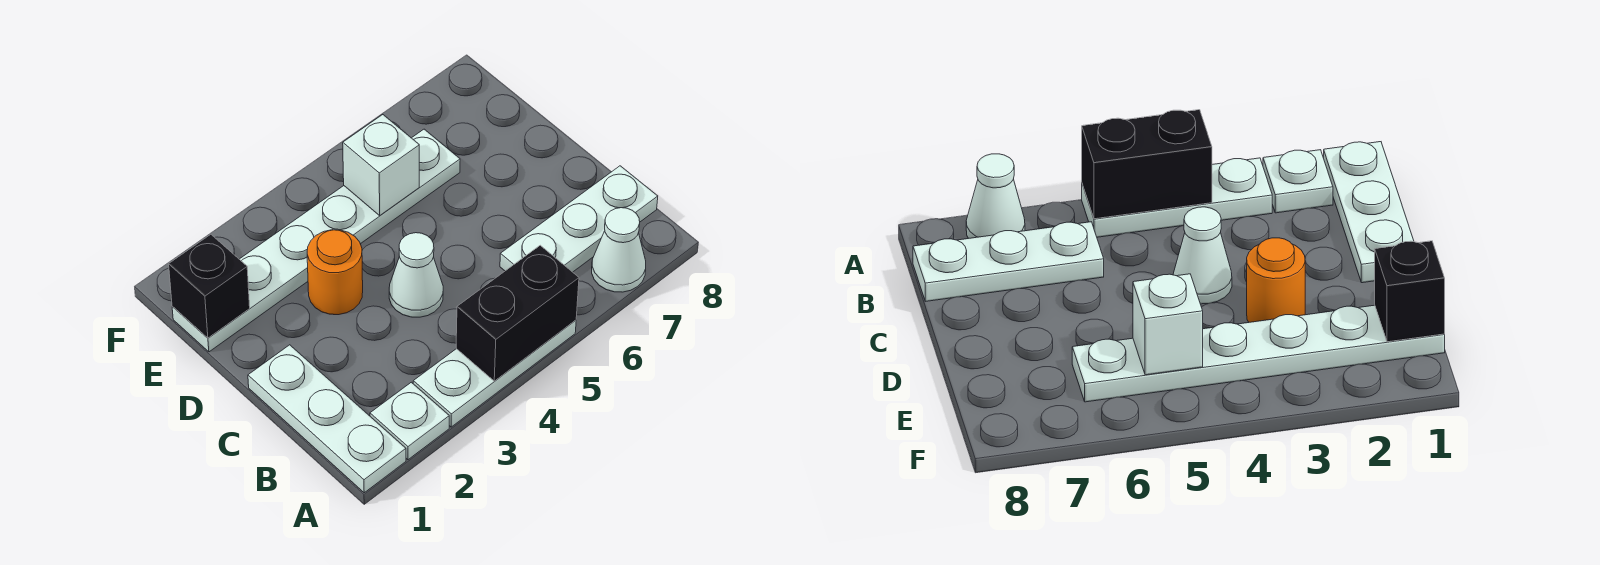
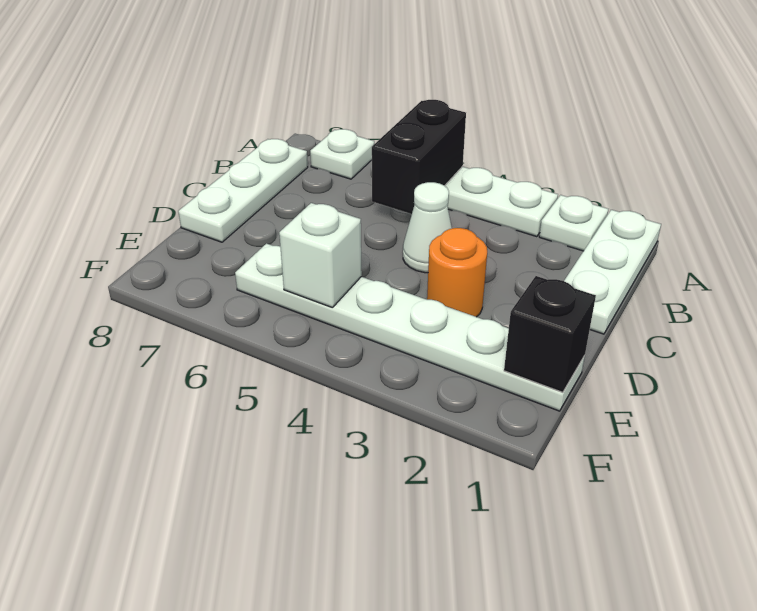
black brick A4:A5 level 2 -> black brick A5:B5 level 2
white cone A7 level 1 -> white plate A7 level 1
white plate B6:B8 level 1 -> white plate B8:D8 level 1

